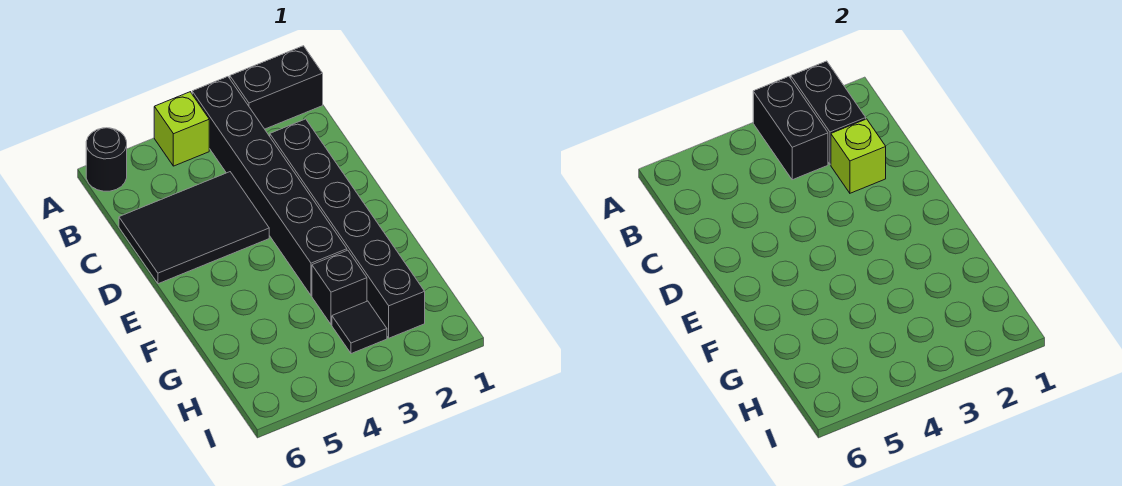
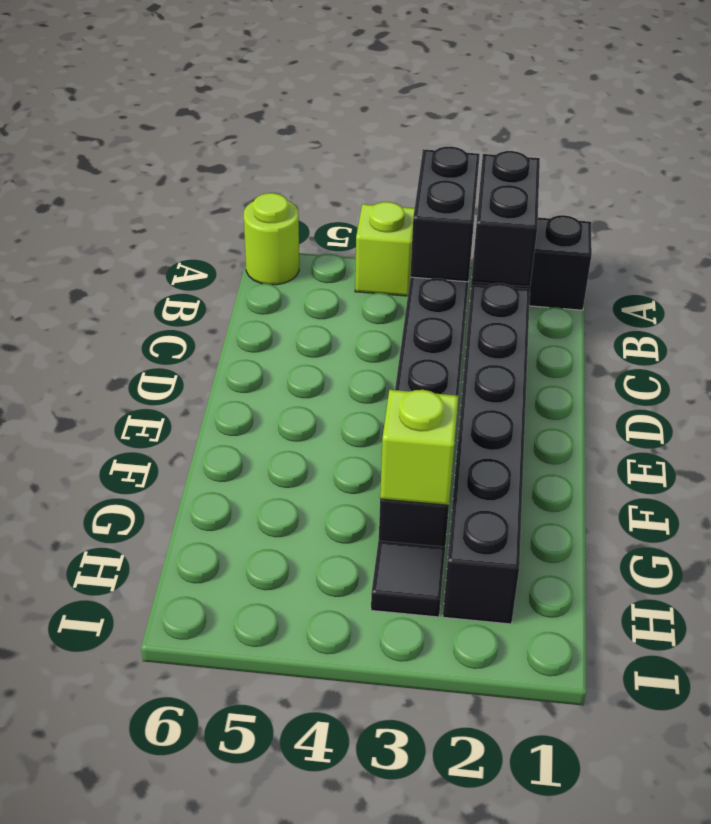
black round brick A6 level 1 -> lime round brick A6 level 1
lime brick C2 level 2 -> lime brick G3 level 2
black tile C4:D6 level 1 -> none

